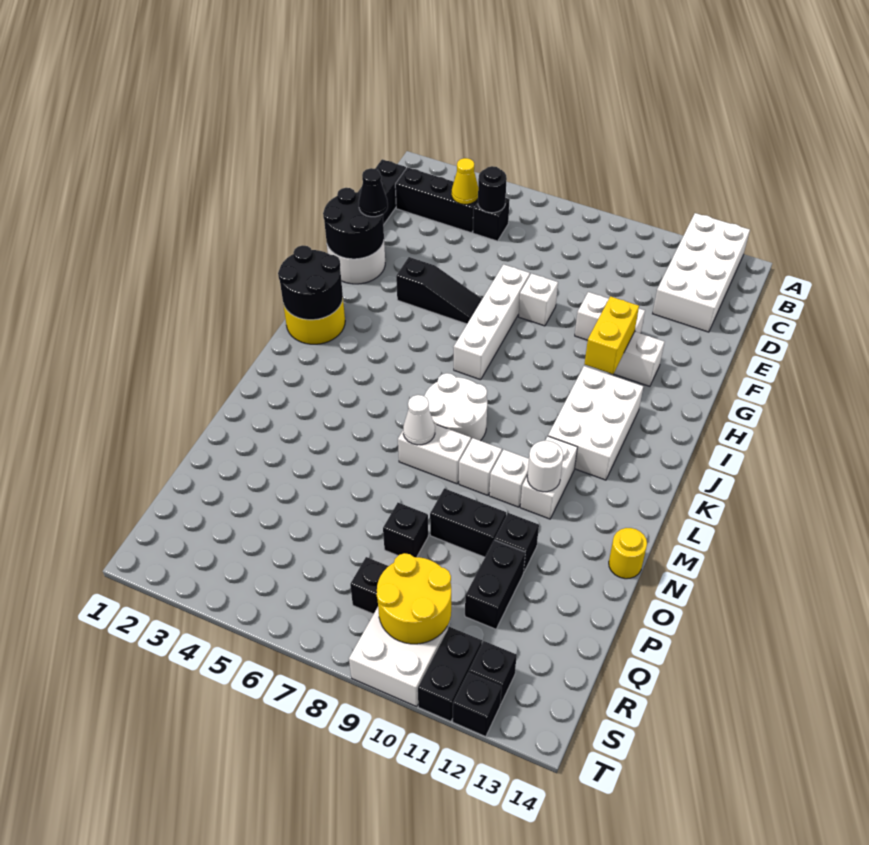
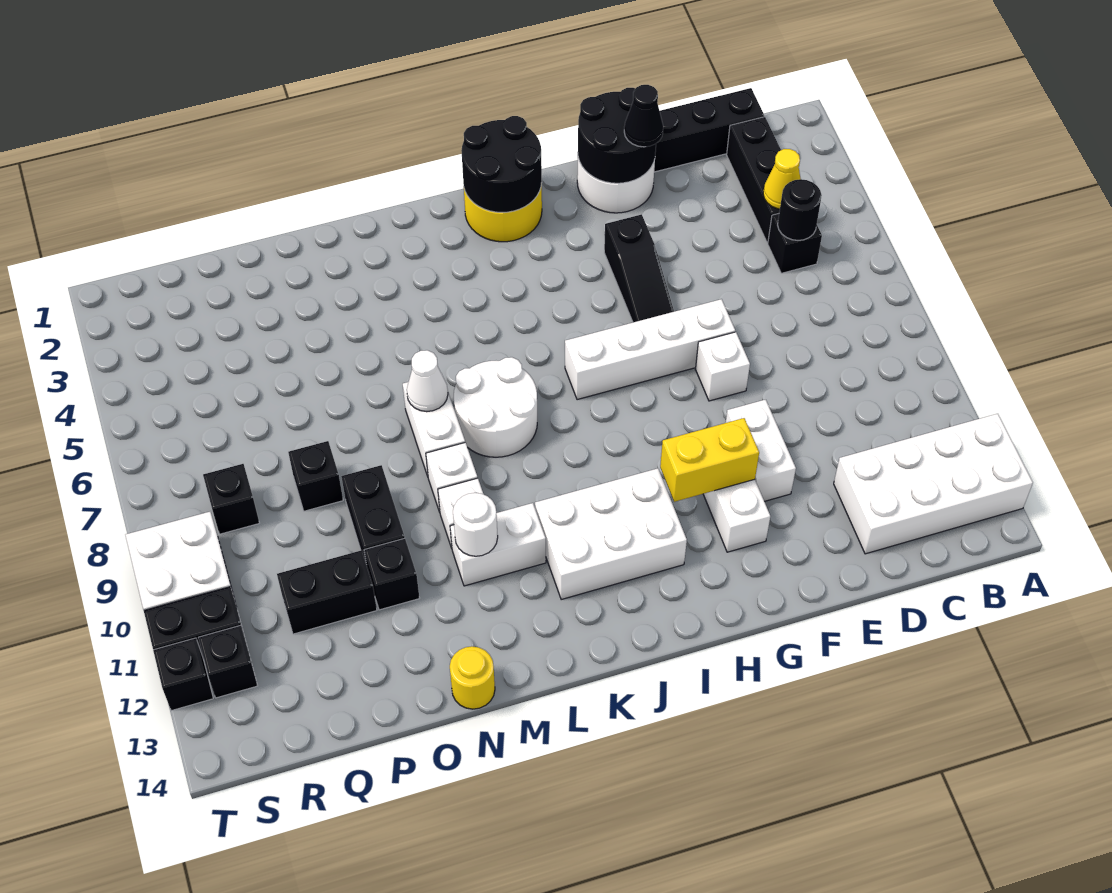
yellow round brick R9:S10 level 2 -> none

